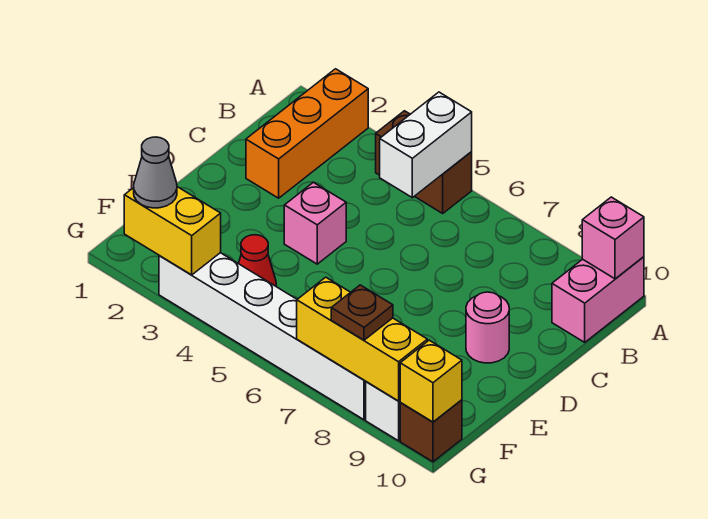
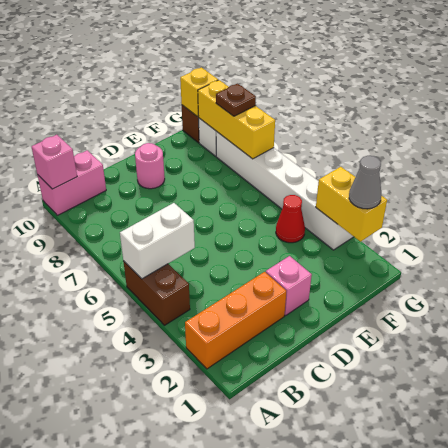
pink brick D4 level 1 -> pink brick D2 level 1

